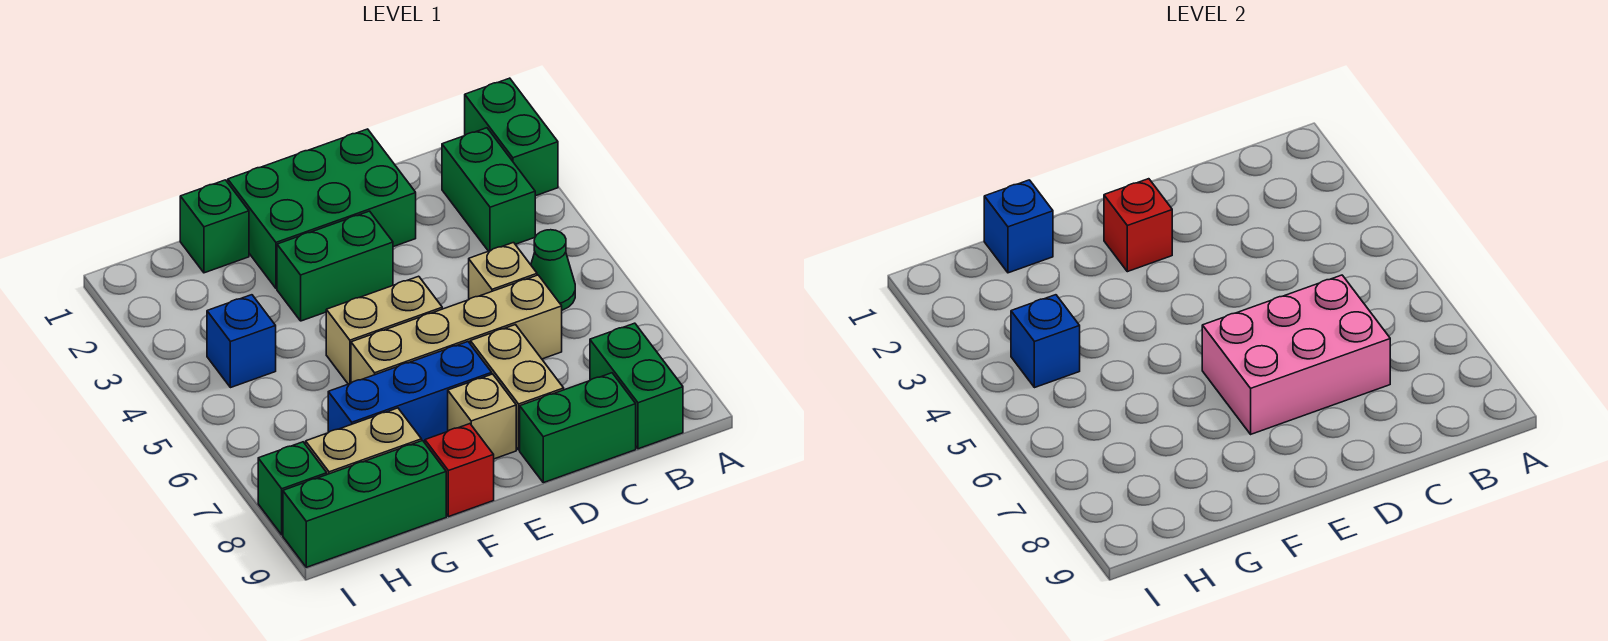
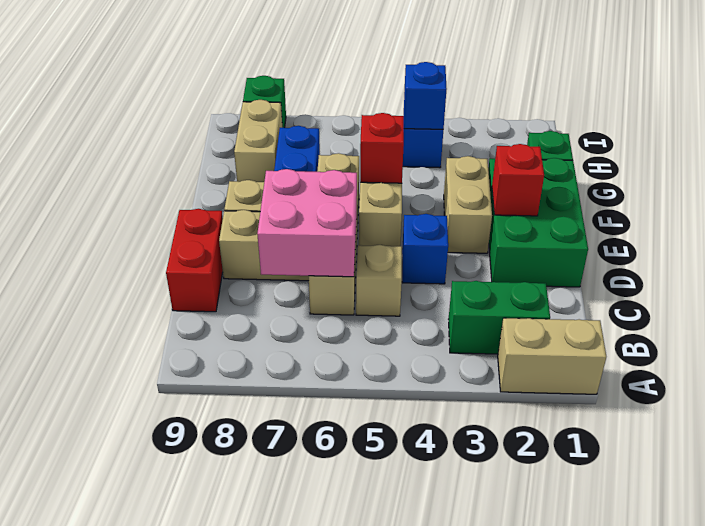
green brick A1:A2 level 1 -> tan brick A1:A2 level 1
green cone B5 level 1 -> none
green brick B8:B9 level 1 -> none
pink brick C6:E7 level 2 -> pink brick C6:D7 level 2
green brick C9:D9 level 1 -> red brick C9:D9 level 1
green brick E3:F3 level 1 -> tan brick E3:F3 level 1
red brick F9 level 1 -> red brick F5 level 2
blue brick G1 level 2 -> blue brick D4 level 1
green brick G9:I9 level 1 -> none

